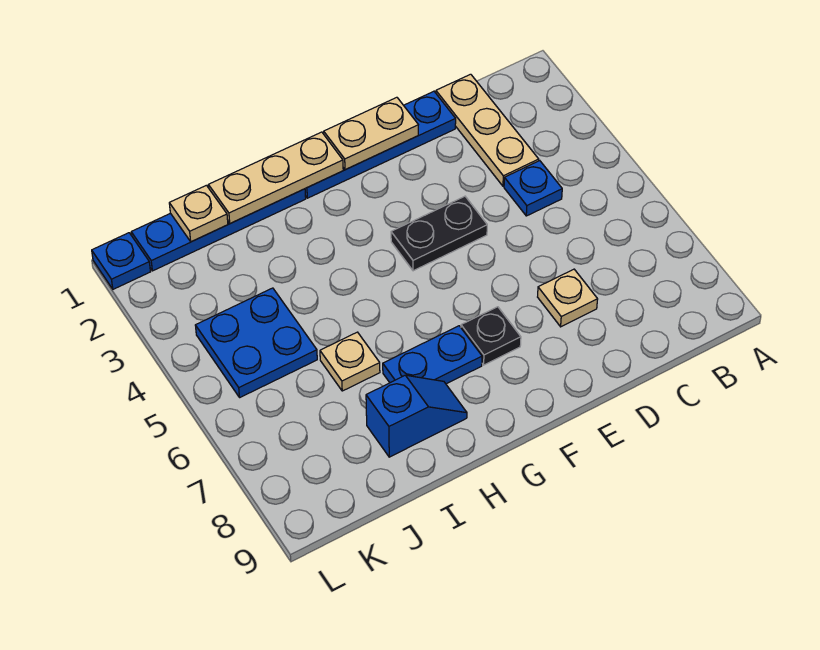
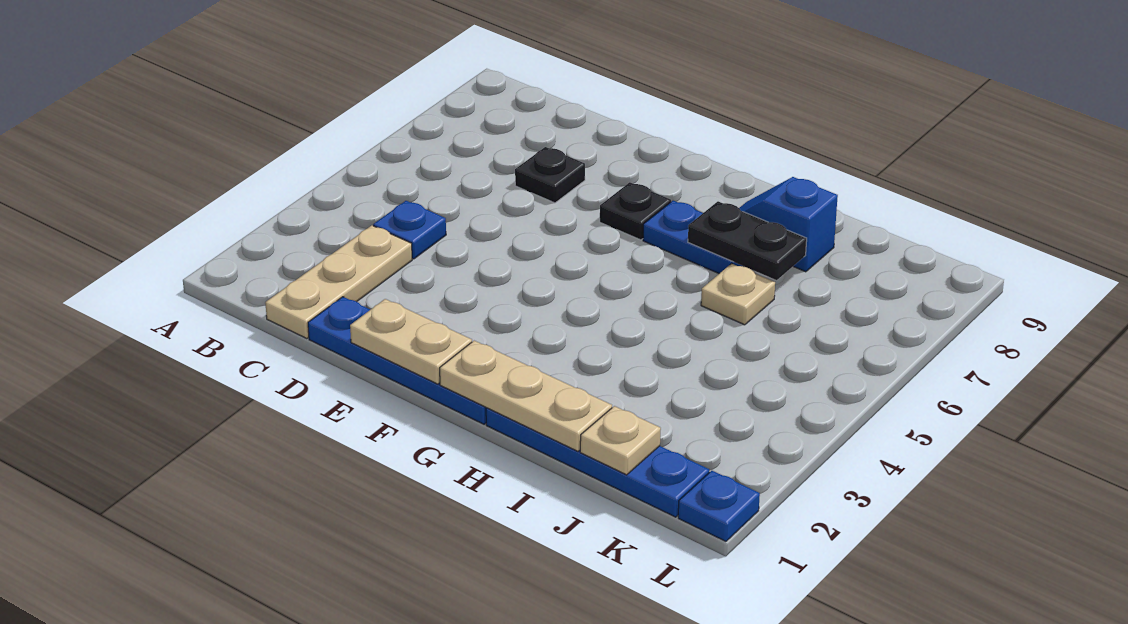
tan plate D7 level 1 -> black plate D7 level 1
black plate E4:F4 level 1 -> black plate H7:I7 level 2
blue plate J4:K5 level 1 -> none

